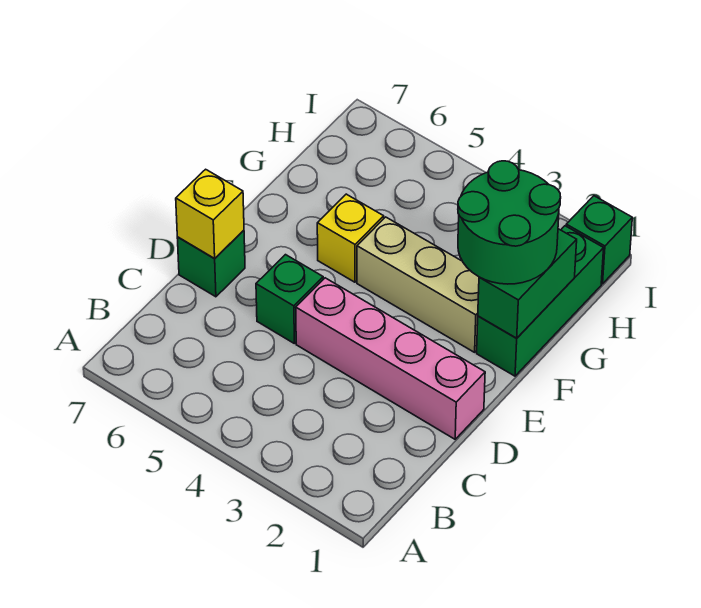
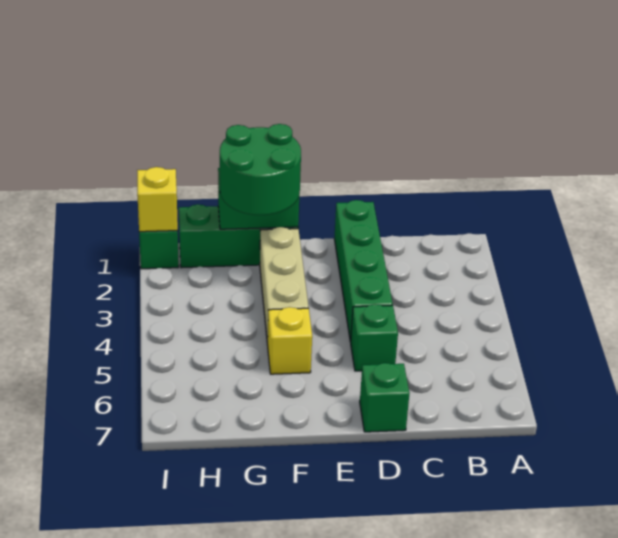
pink brick D1:D4 level 1 -> green brick D1:D4 level 1
yellow brick D7 level 2 -> yellow brick I1 level 2

